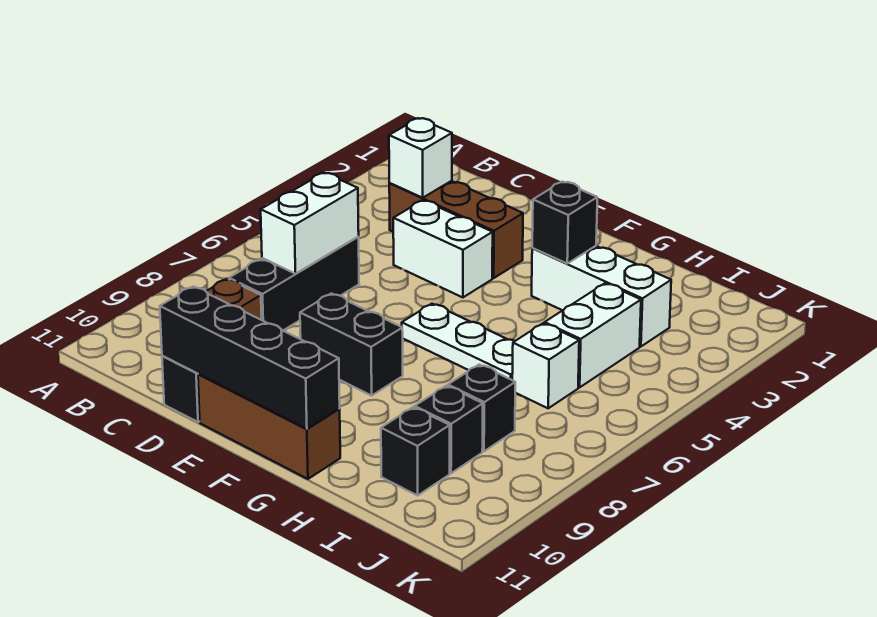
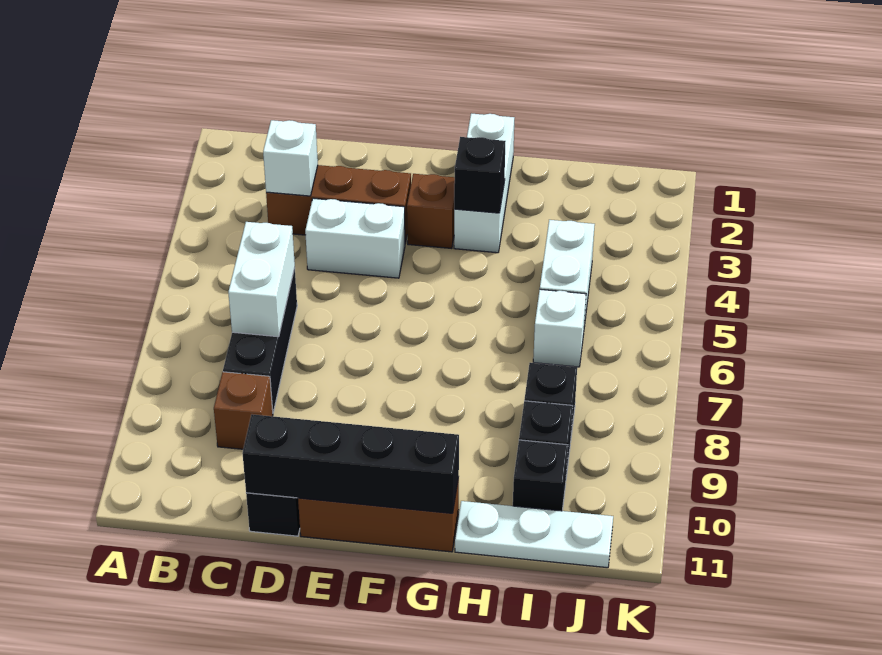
black brick E8:F8 level 1 -> none
none -> brown brick F3 level 1
white plate F6:H6 level 1 -> white plate H11:J11 level 1
white brick G3:I3 level 1 -> white brick G1:G3 level 1

